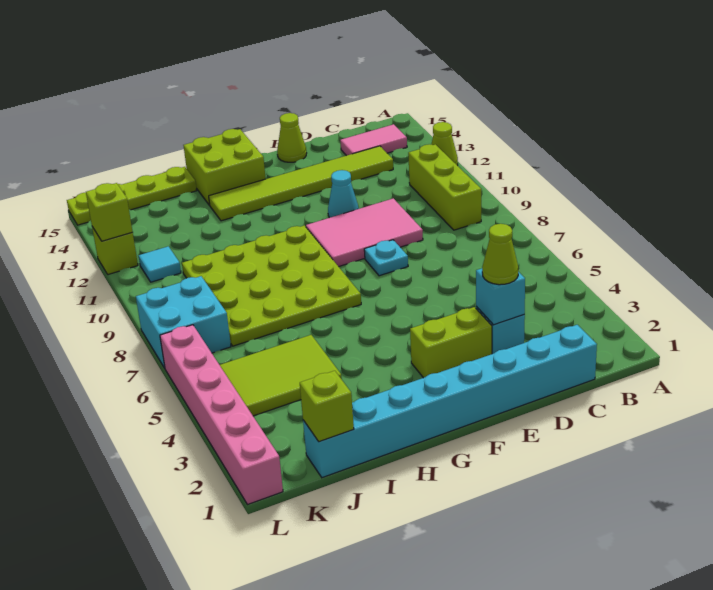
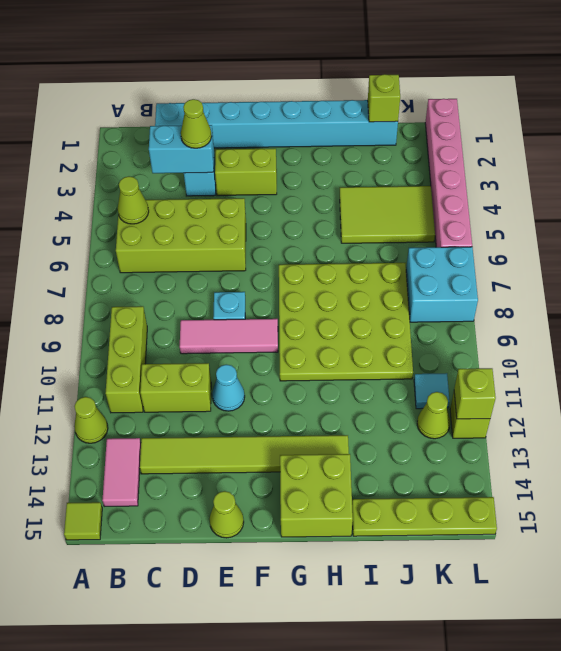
none -> lime tile A15 level 1
none -> lime brick B5:E6 level 1
none -> lime cone B5 level 2
pink tile B14:C14 level 1 -> pink tile B13:B14 level 1
none -> lime brick C11:D11 level 1
cyan brick D3 level 2 -> cyan brick C3:D3 level 2
pink tile D9:F10 level 1 -> pink tile D9:F9 level 1
none -> lime cone K12 level 1

